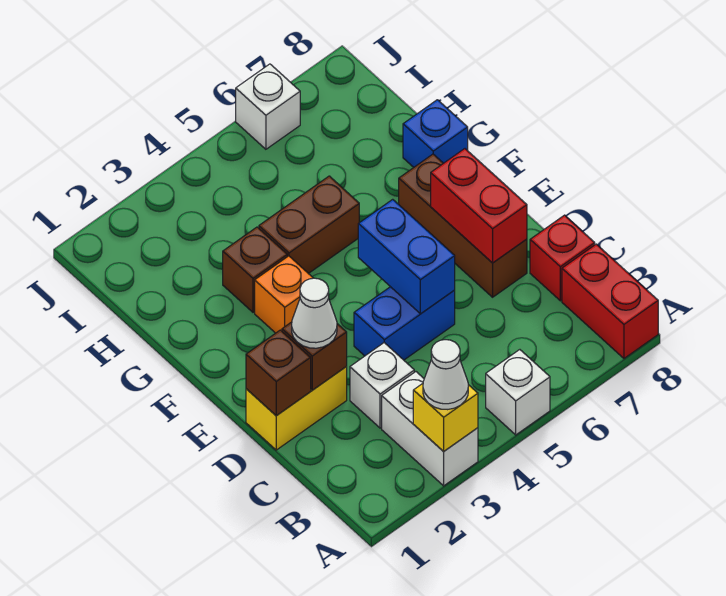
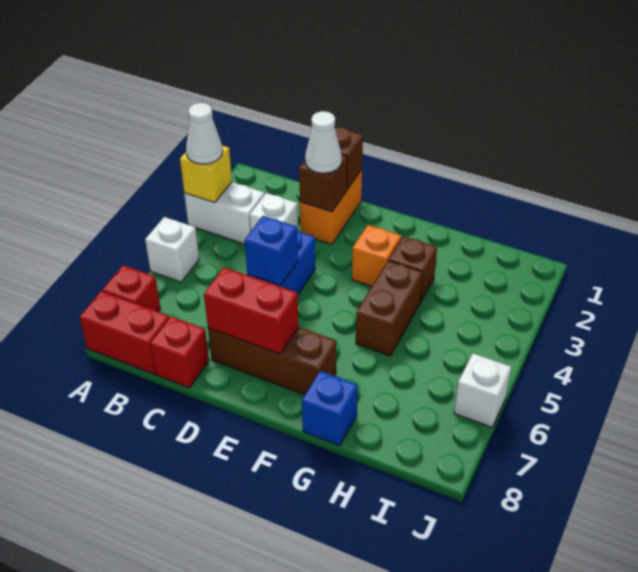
none -> red brick A7 level 1
yellow brick D1:D2 level 1 -> orange brick D1:D2 level 1
blue brick D5:E5 level 2 -> blue brick D5 level 2

